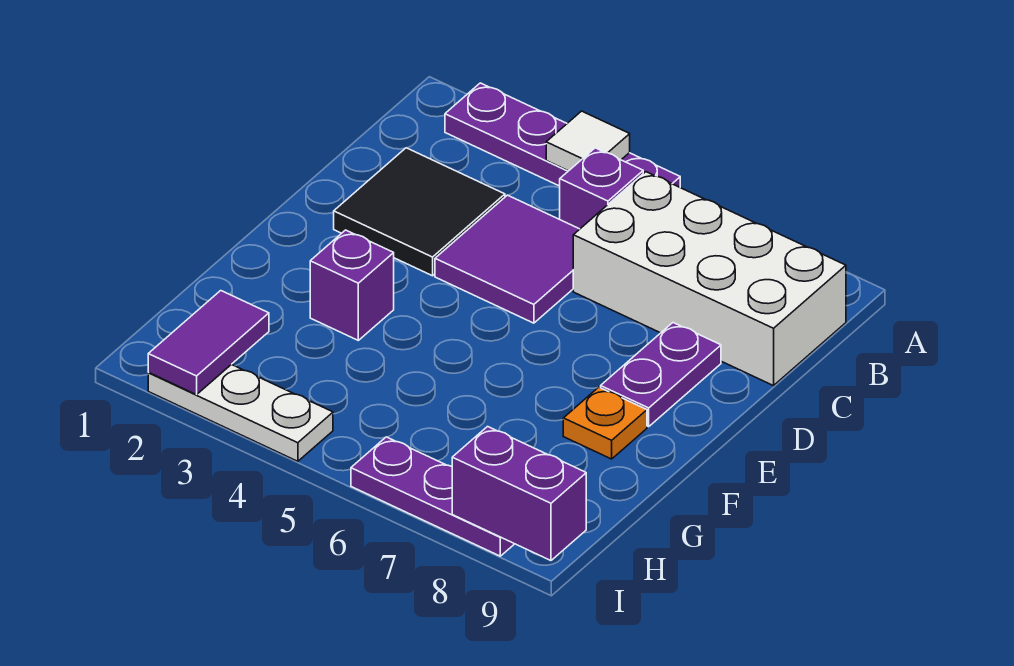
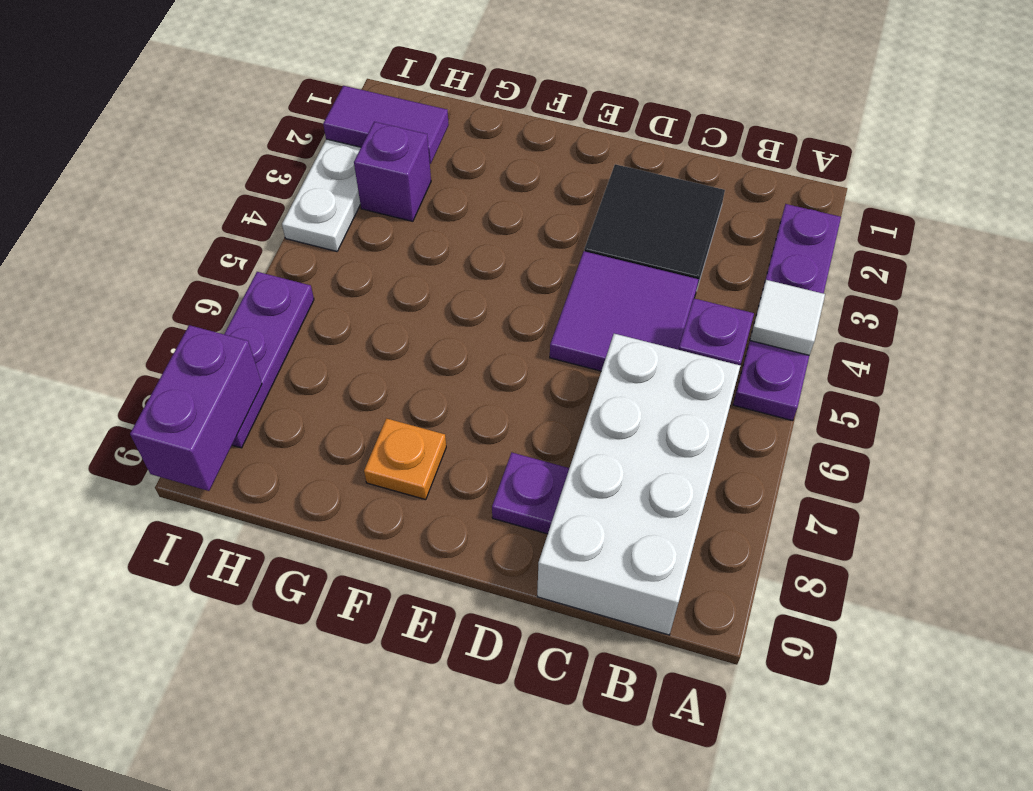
purple plate D8:E8 level 1 -> purple plate D8 level 1
purple brick F3 level 1 -> purple brick H3 level 1

